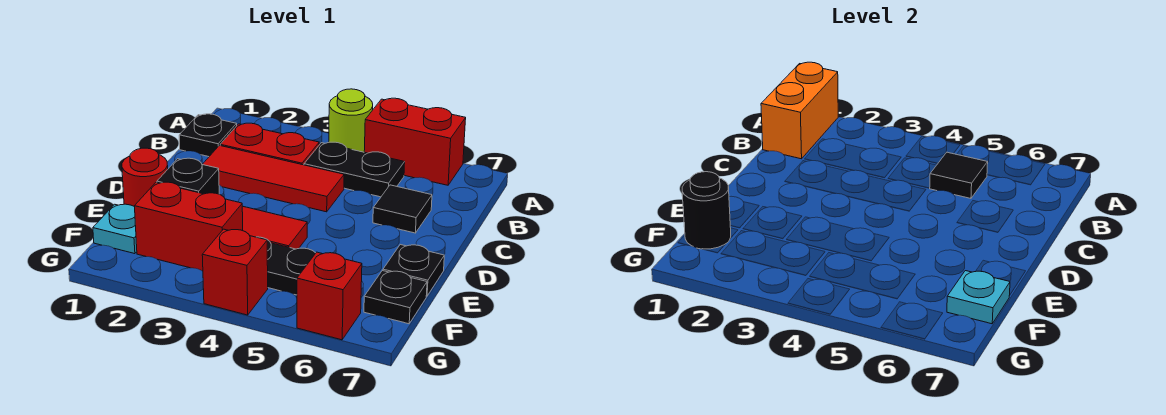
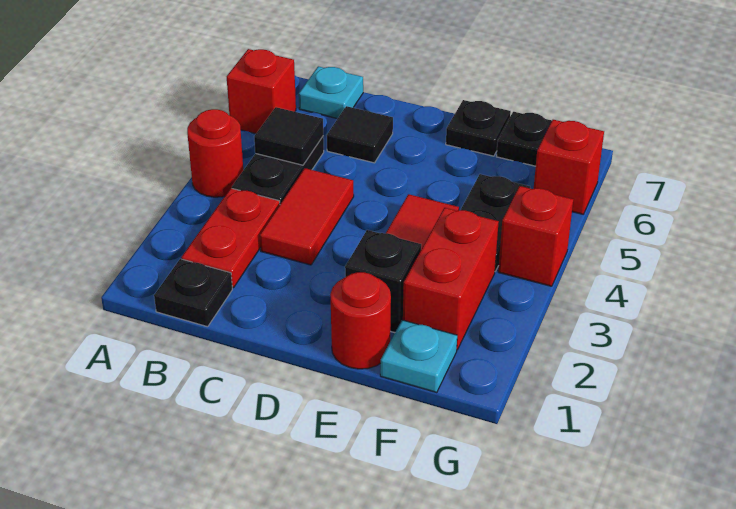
orange brick A1:B1 level 2 -> none
lime round brick A4 level 1 -> red round brick A4 level 1
red brick A5:A6 level 1 -> red brick A6 level 1
red tile C2:C4 level 1 -> red tile C3:C4 level 1
black round brick F1 level 2 -> none
cyan plate F7 level 2 -> cyan plate B7 level 1

